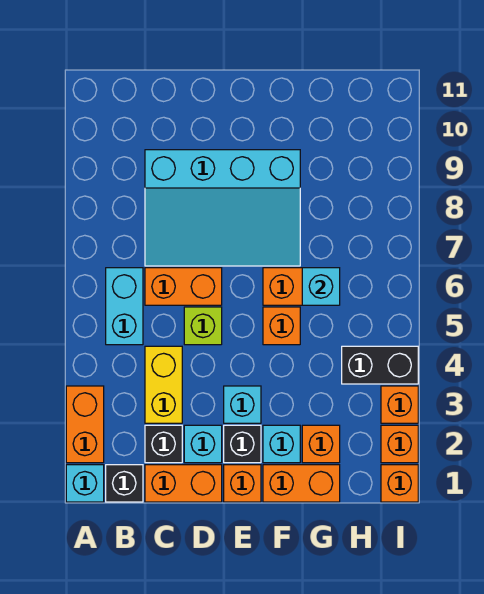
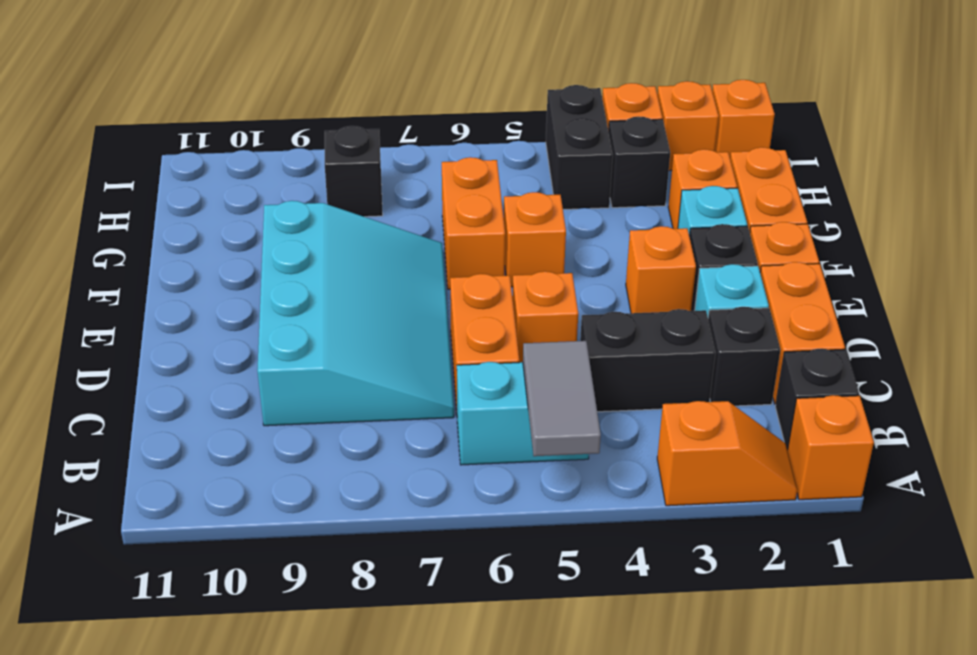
cyan brick A1 level 1 -> orange brick A1 level 1
orange brick A2:A3 level 1 -> orange slope A2:A3 level 1 top 3
none -> grey tile A5:B5 level 2
yellow brick C3:C4 level 1 -> black brick C3:C4 level 1
lime brick D5 level 1 -> orange brick D5 level 1
cyan brick E3 level 1 -> orange brick E3 level 1
cyan brick G6 level 2 -> none
none -> black brick H3 level 1
none -> black brick H8 level 1

